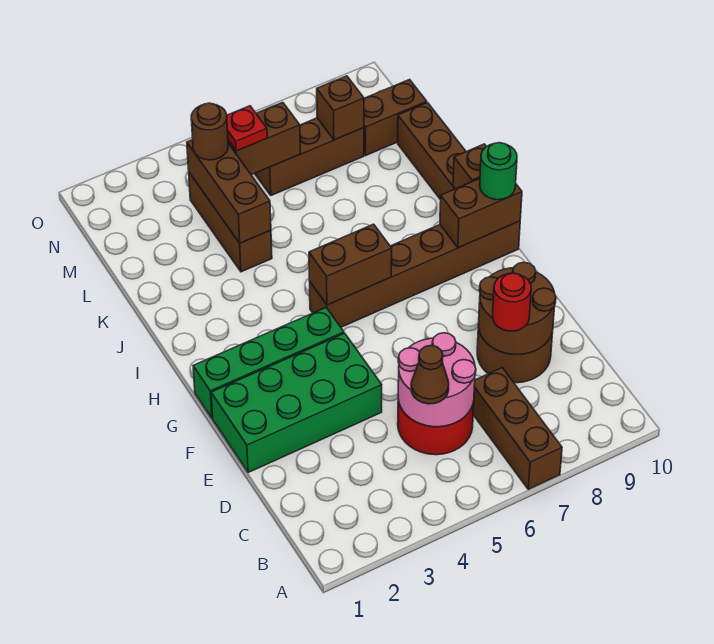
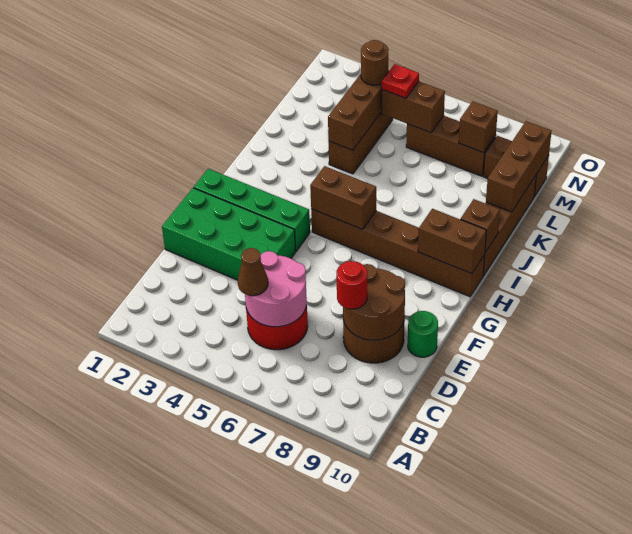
brown brick A7:C7 level 1 -> brown brick K10:M10 level 2
green round brick H10 level 3 -> green round brick E10 level 1

